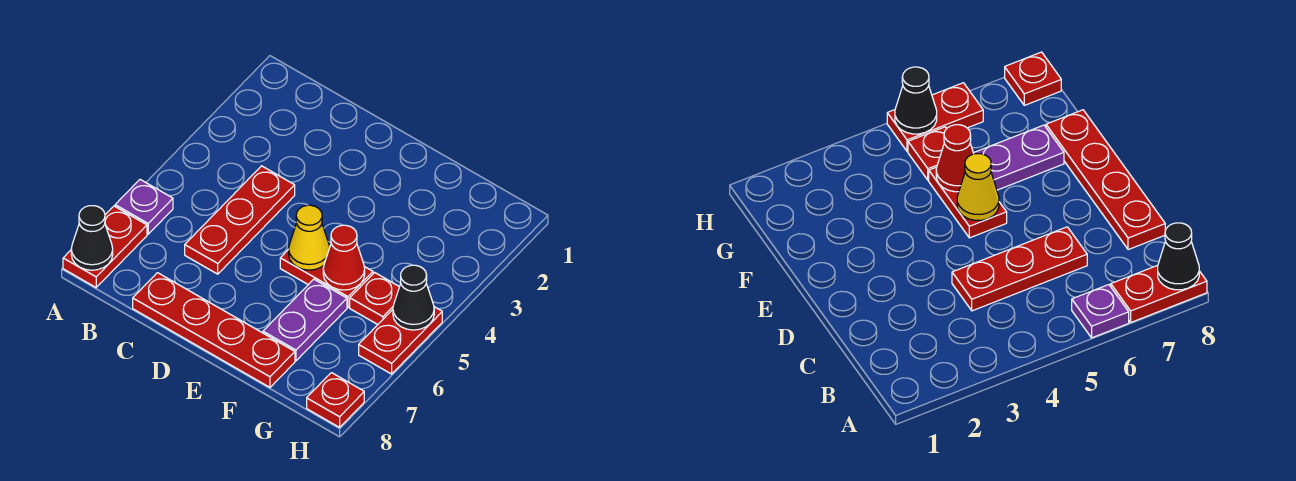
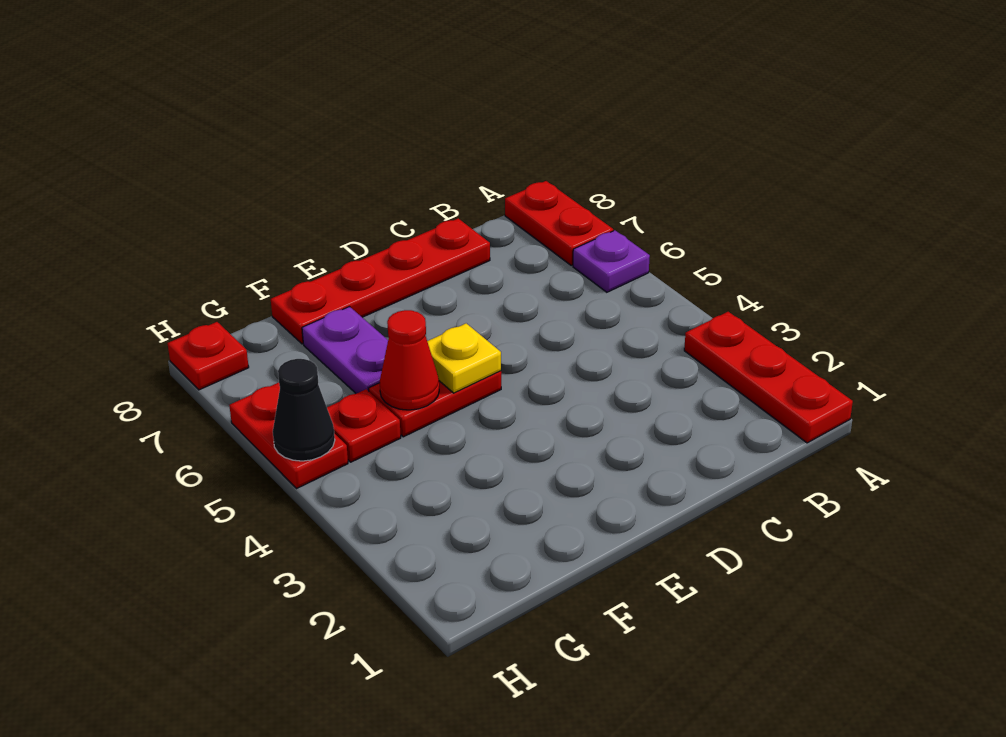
black cone A8 level 2 -> none
red plate C4:C6 level 1 -> red plate A1:A3 level 1
yellow cone E5 level 2 -> yellow plate E5 level 2

